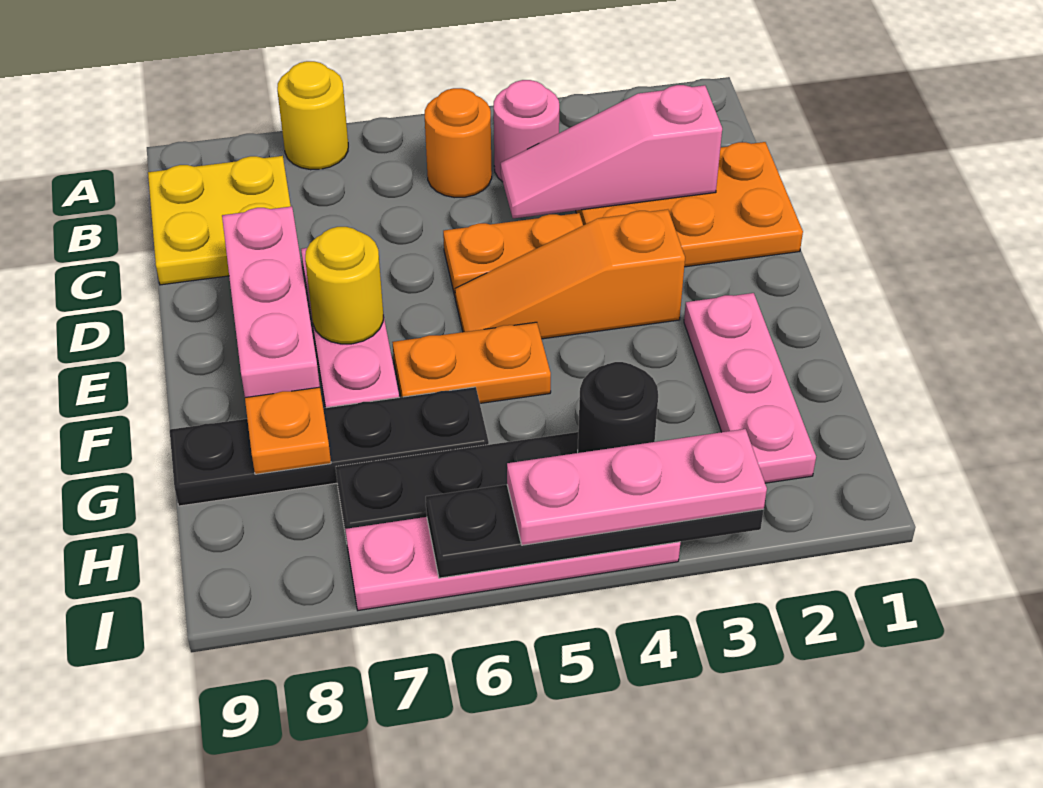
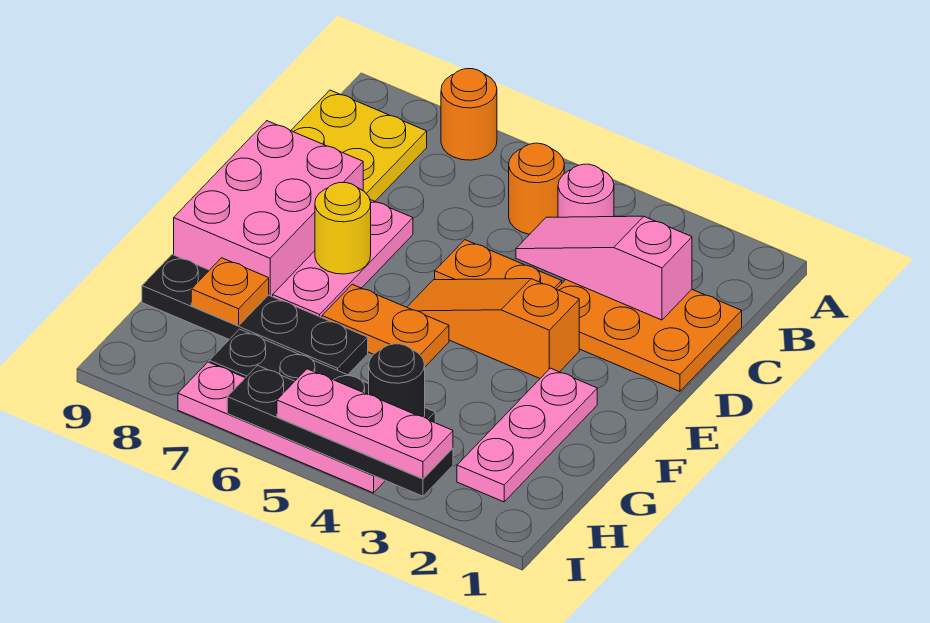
yellow round brick A7 level 1 -> orange round brick A7 level 1
pink brick D8:F8 level 1 -> pink brick D8:F9 level 1

